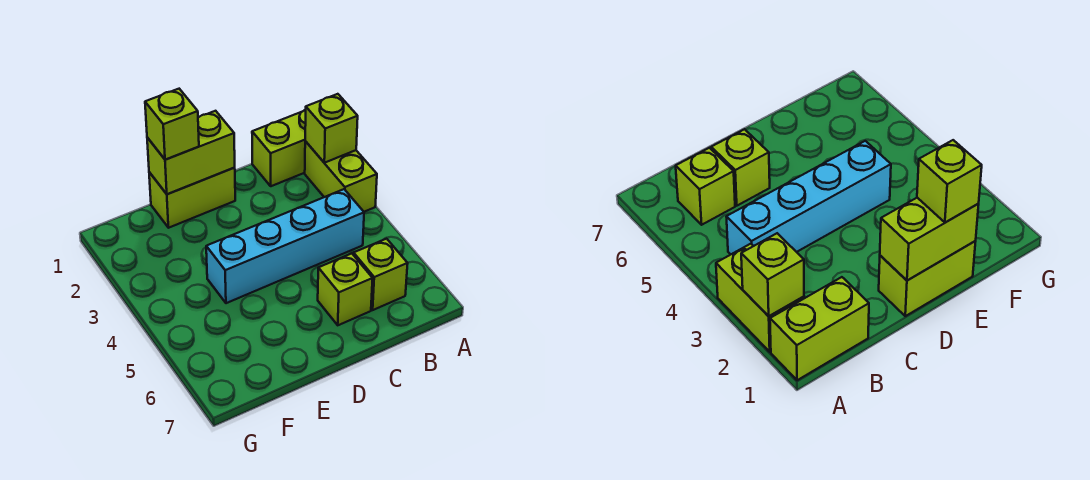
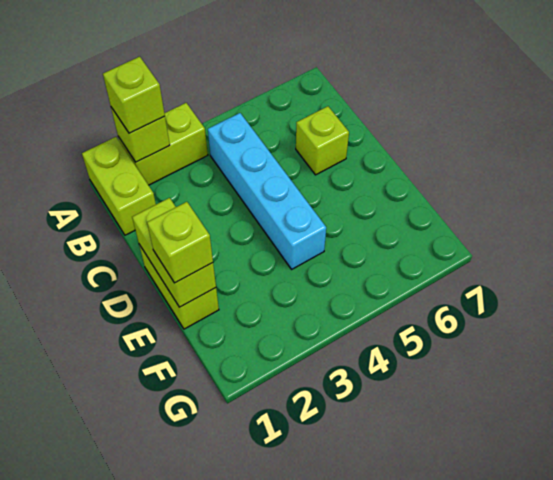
lime brick B6 level 1 -> lime brick A2 level 3

